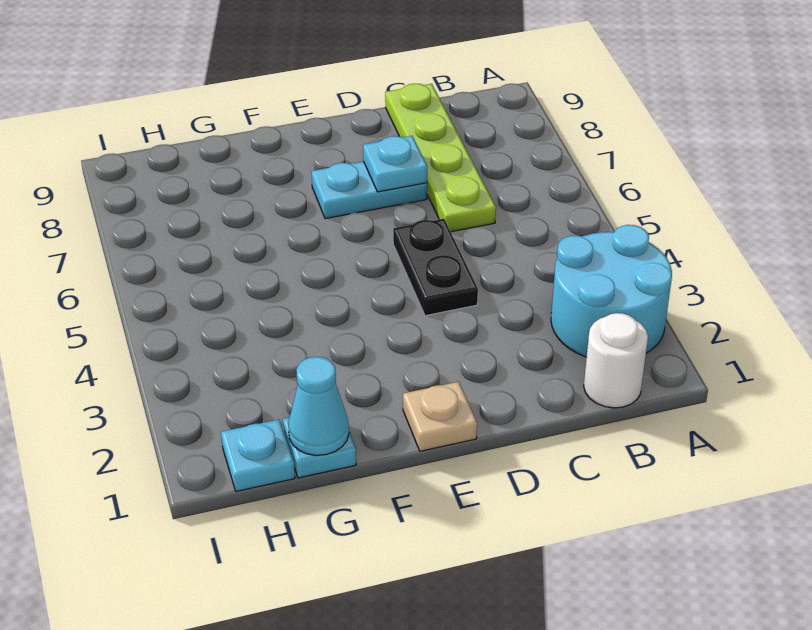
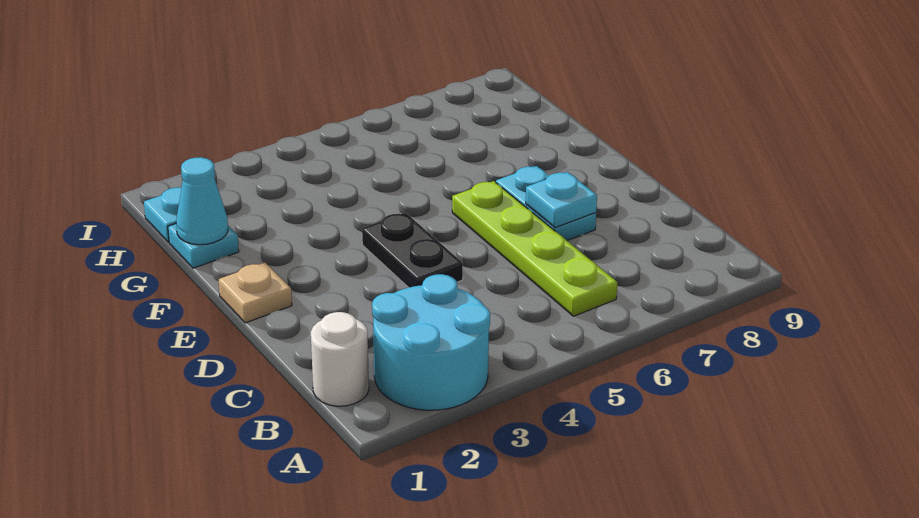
lime plate C6:C9 level 1 -> lime plate B6:E6 level 1
black plate D4:D5 level 1 -> black plate D4:E4 level 1

